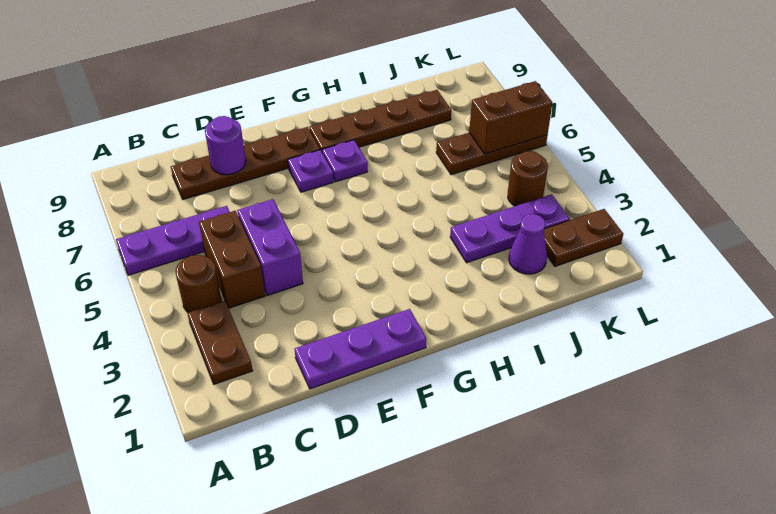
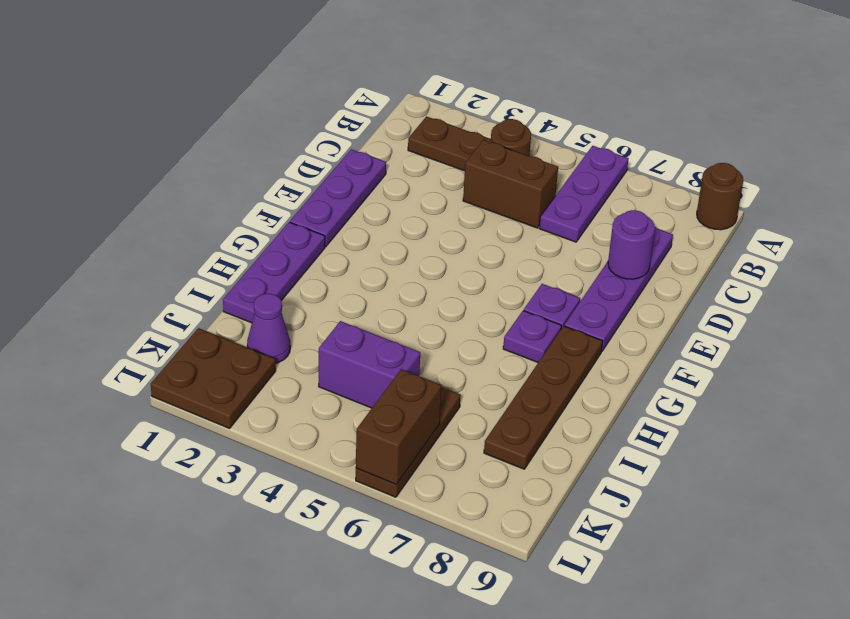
brown plate C8:F8 level 1 -> purple plate C8:F8 level 1
purple brick D4:D5 level 1 -> purple brick J4:J5 level 1
purple plate I3:K3 level 1 -> purple plate G1:I1 level 1
brown plate K2:L2 level 1 -> brown plate K1:L2 level 1
brown round brick K4 level 1 -> brown round brick A9 level 1

